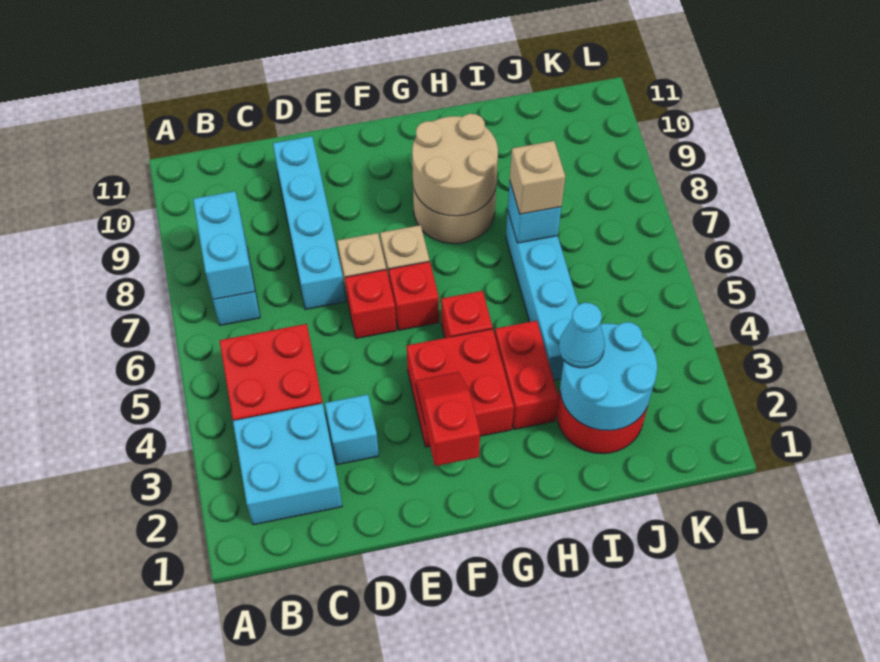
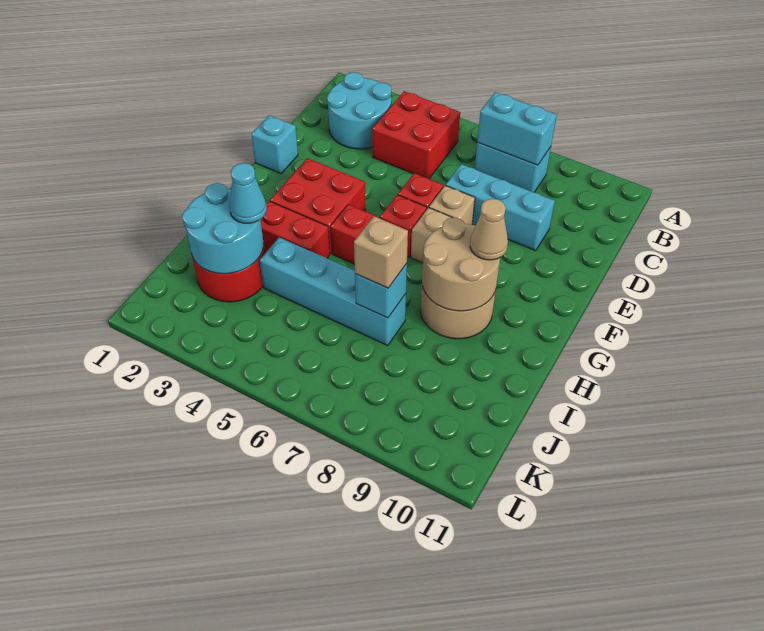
cyan brick B2:C3 level 1 -> cyan round brick B2:C3 level 1
cyan brick D3 level 1 -> cyan brick E1 level 1
cyan brick D7:D10 level 1 -> cyan brick D7:D9 level 1
red slope F2:F3 level 2 top 2 -> none
none -> tan cone G9 level 3

